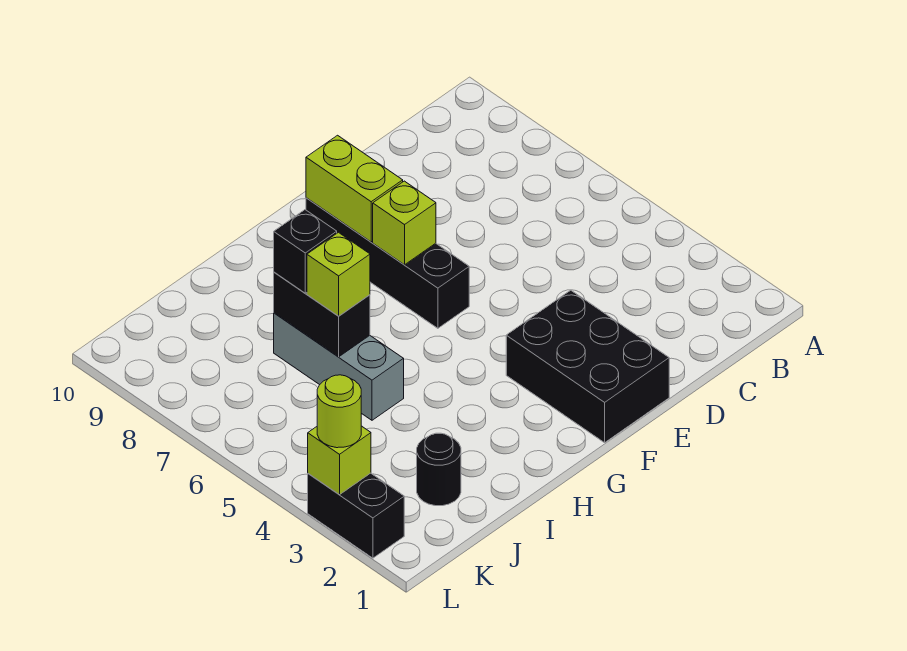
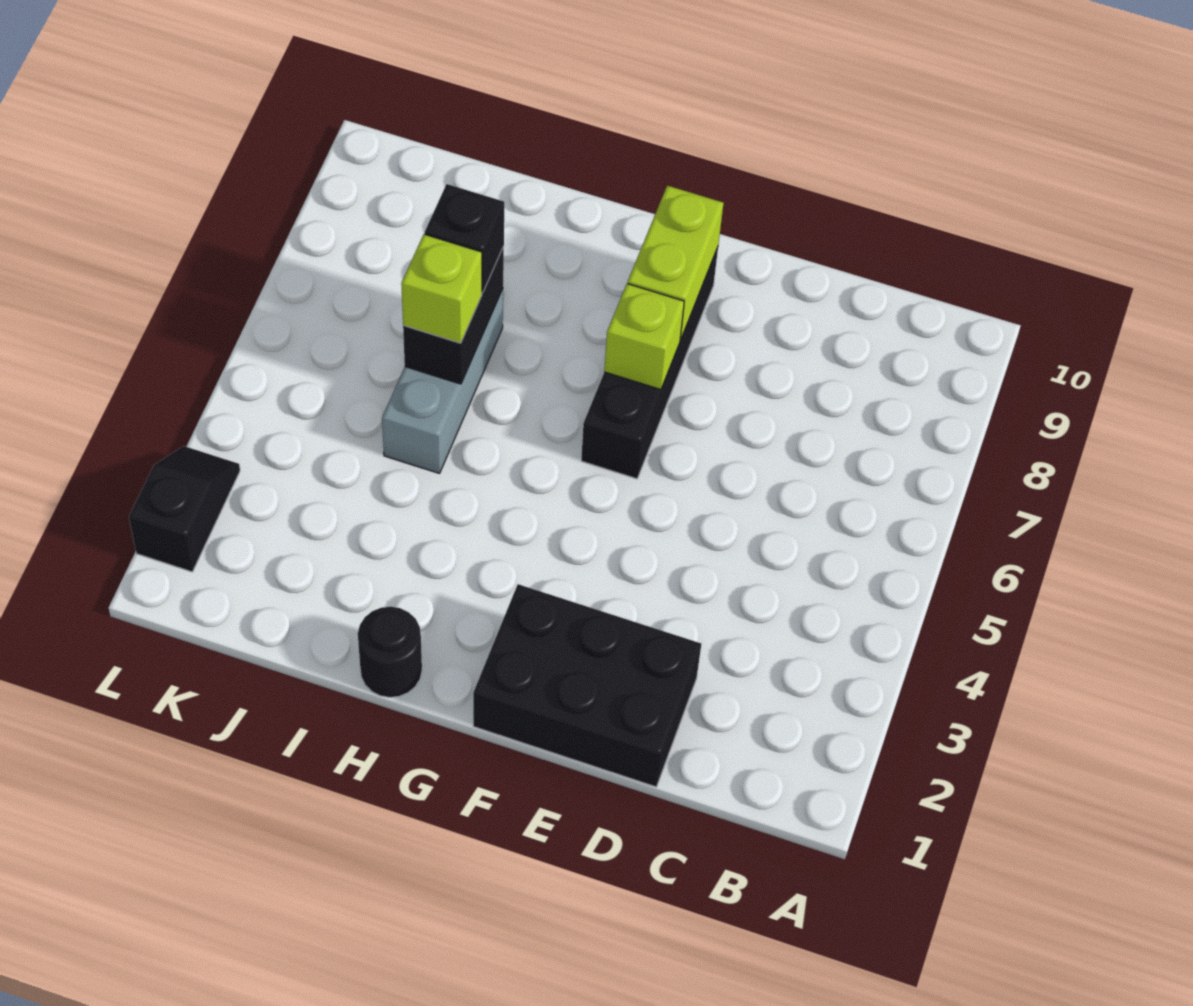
black brick E1:F3 level 1 -> black brick D1:F2 level 1
black round brick J2 level 1 -> black round brick H1 level 1
black brick L2:L3 level 1 -> black slope L2:L3 level 1 top 2
lime brick L3 level 2 -> none
lime round brick L3 level 3 -> none

